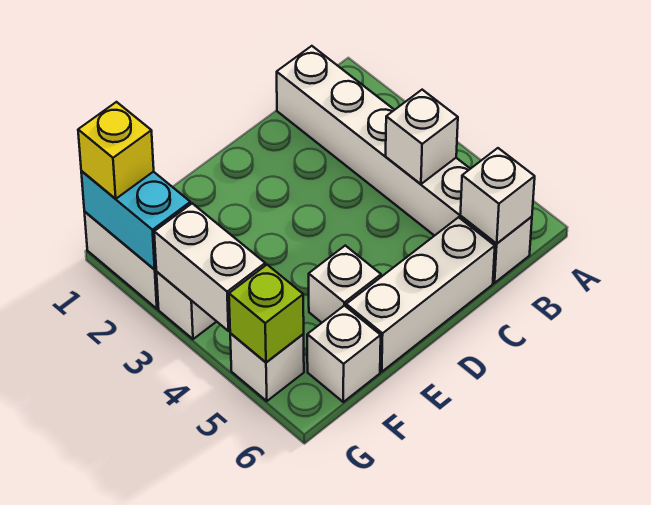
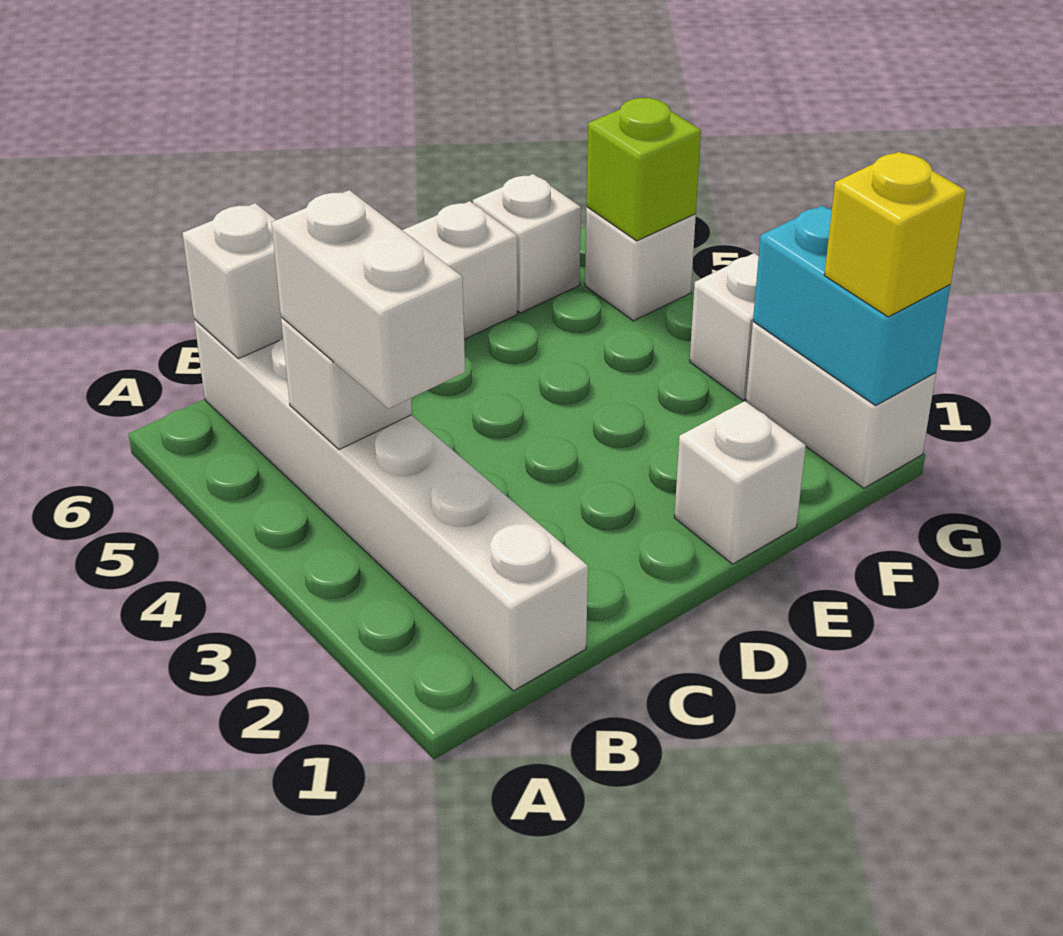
white brick E5 level 1 -> white brick E1 level 1
white brick G3:G4 level 2 -> white brick B3:B4 level 3

